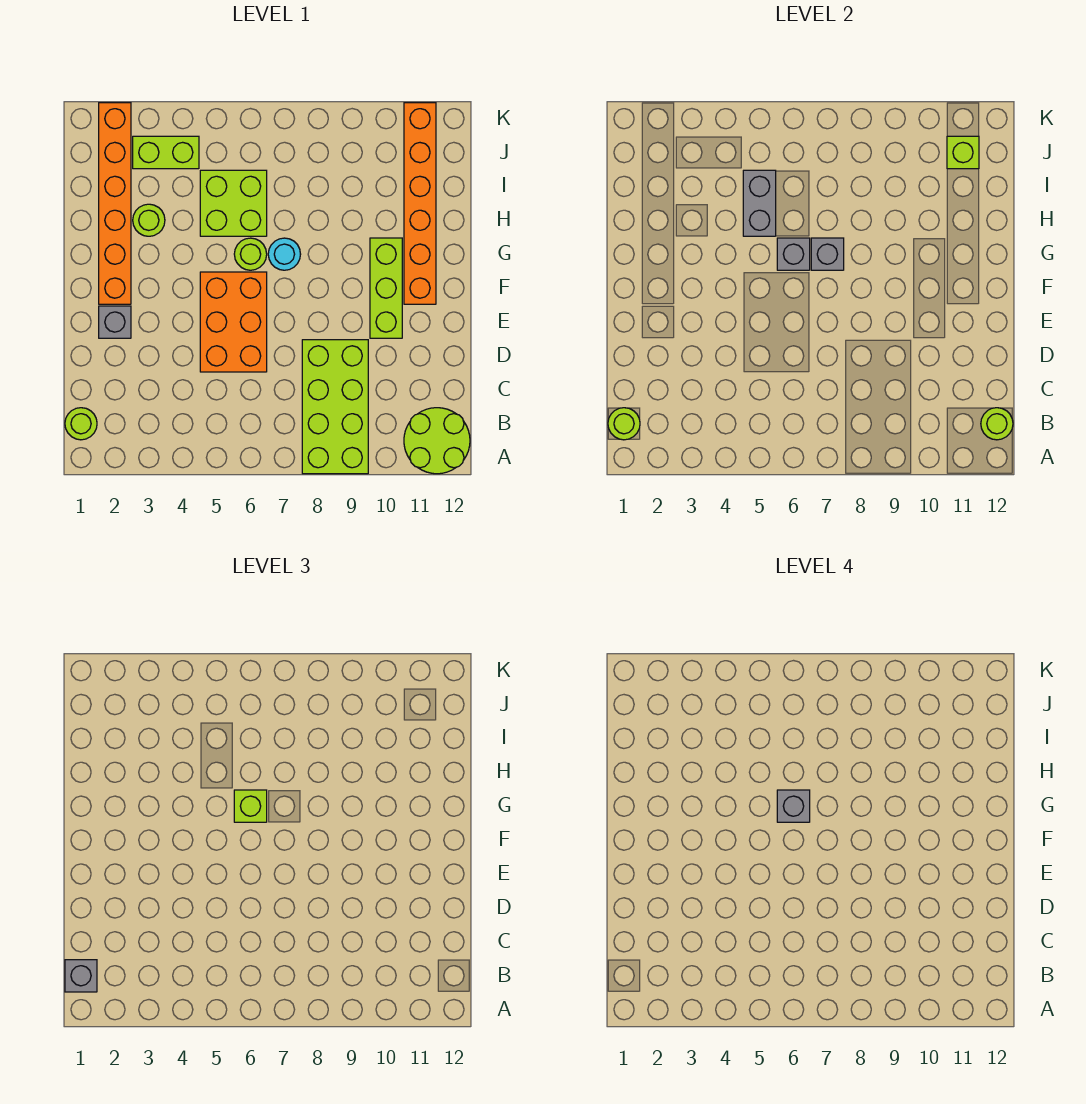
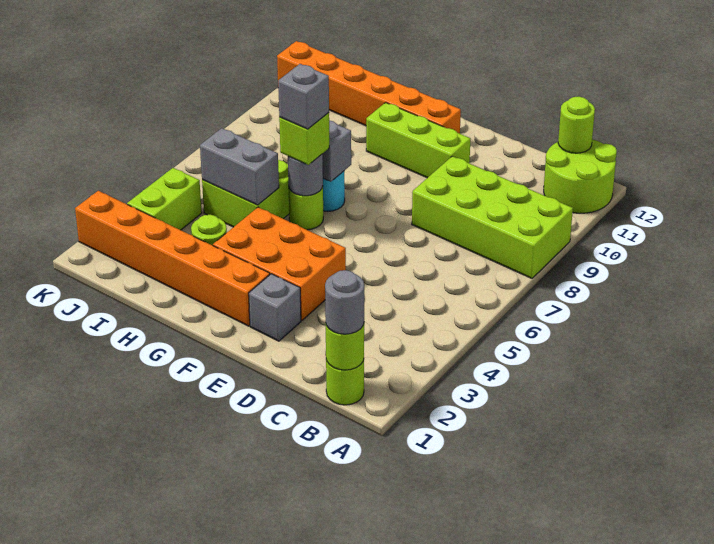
grey brick B1 level 3 -> grey round brick B1 level 3
orange brick D5:F6 level 1 -> orange brick E3:G4 level 1
grey brick G6 level 2 -> grey round brick G6 level 2
lime brick J11 level 2 -> none

